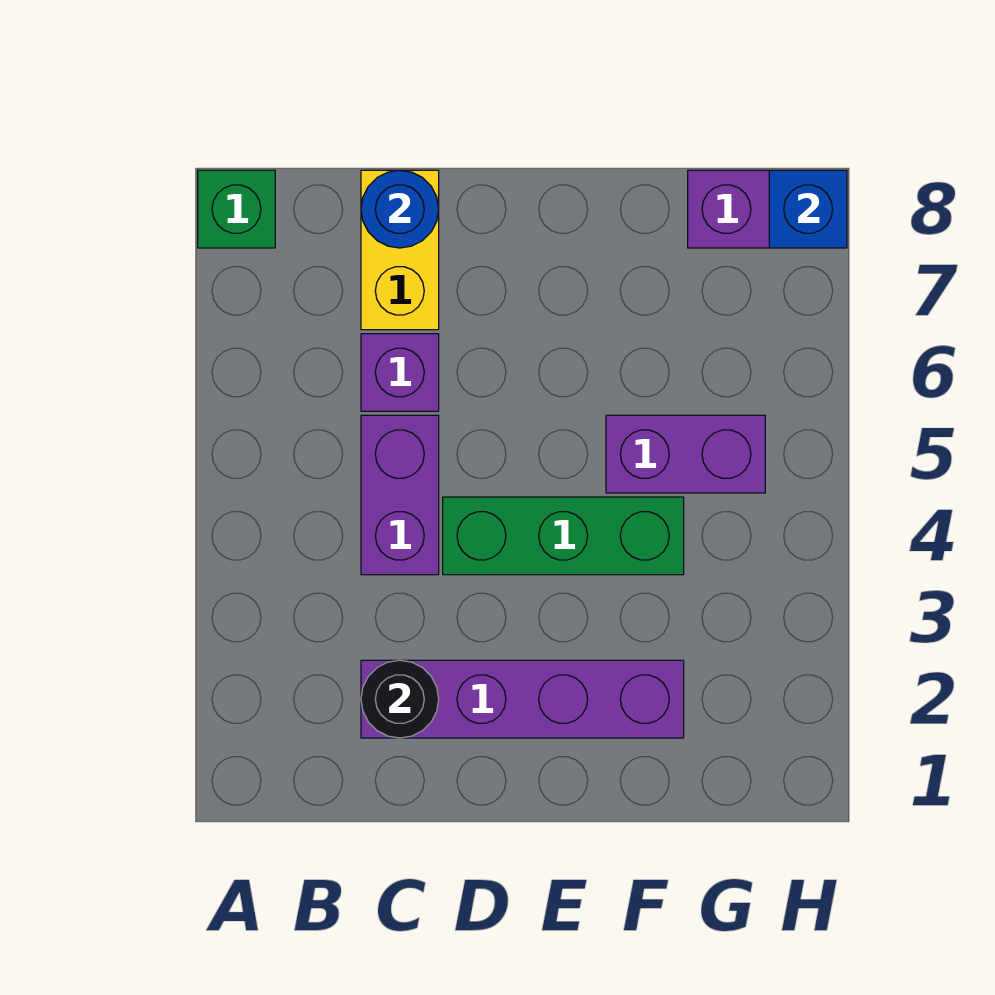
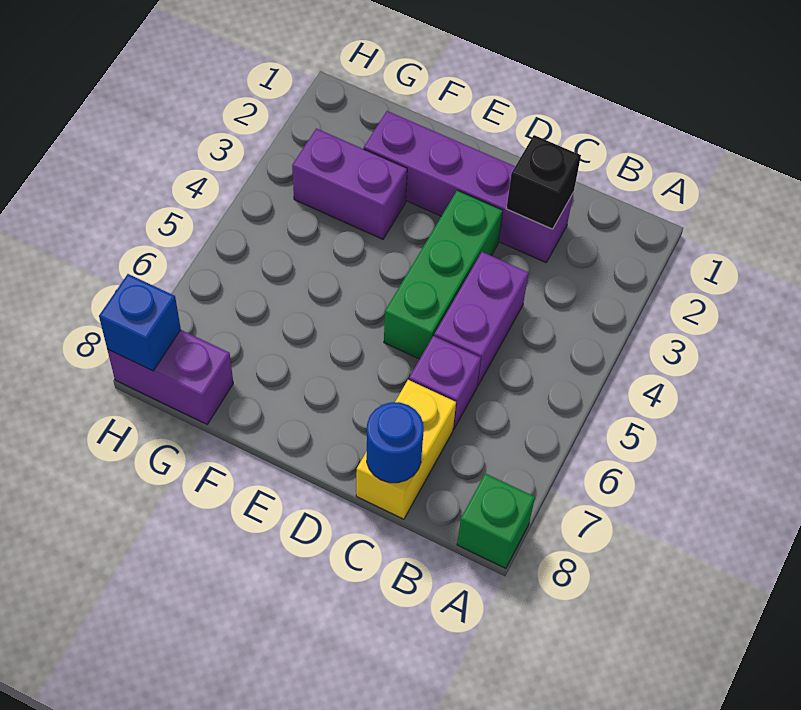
black round brick C2 level 2 -> black brick C2 level 2
green brick D4:F4 level 1 -> green brick D3:D5 level 1
purple brick F5:G5 level 1 -> purple brick F3:G3 level 1

